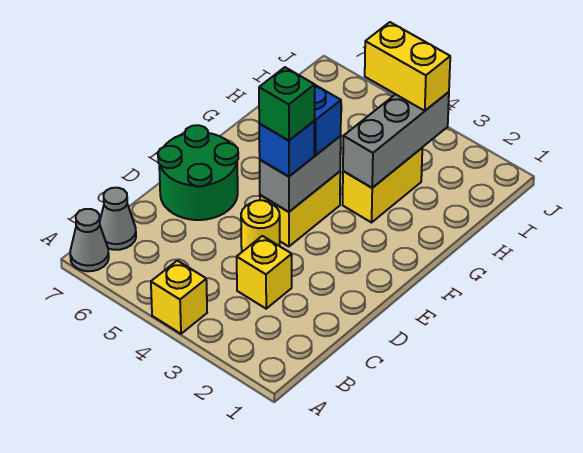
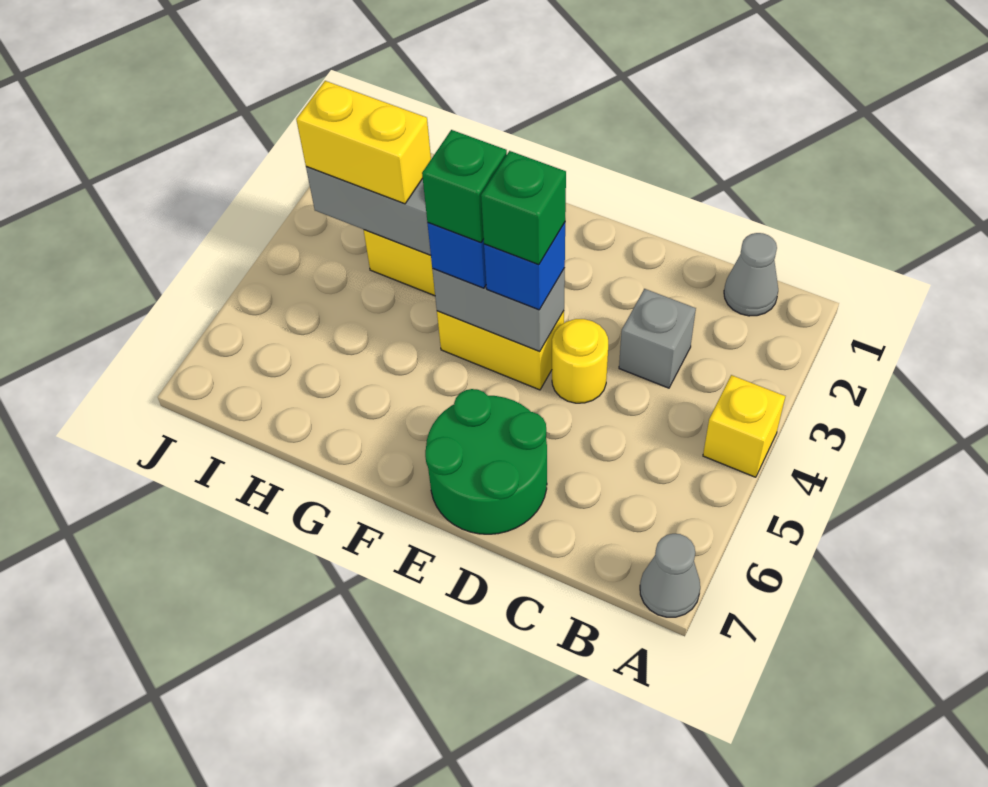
grey cone B7 level 1 -> grey cone B1 level 1
yellow brick C3 level 1 -> grey brick C3 level 1
none -> green brick F4 level 4
yellow brick I3:I4 level 3 -> yellow brick H3:I3 level 3

